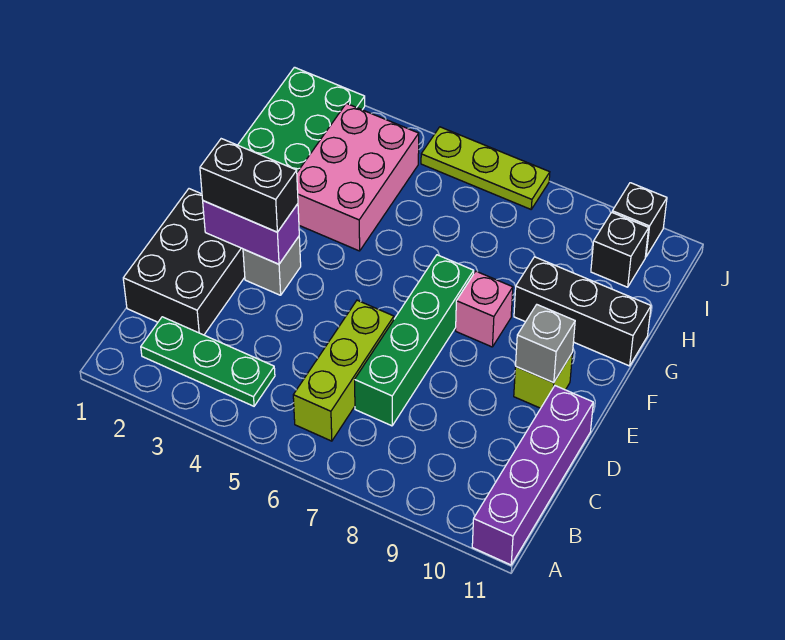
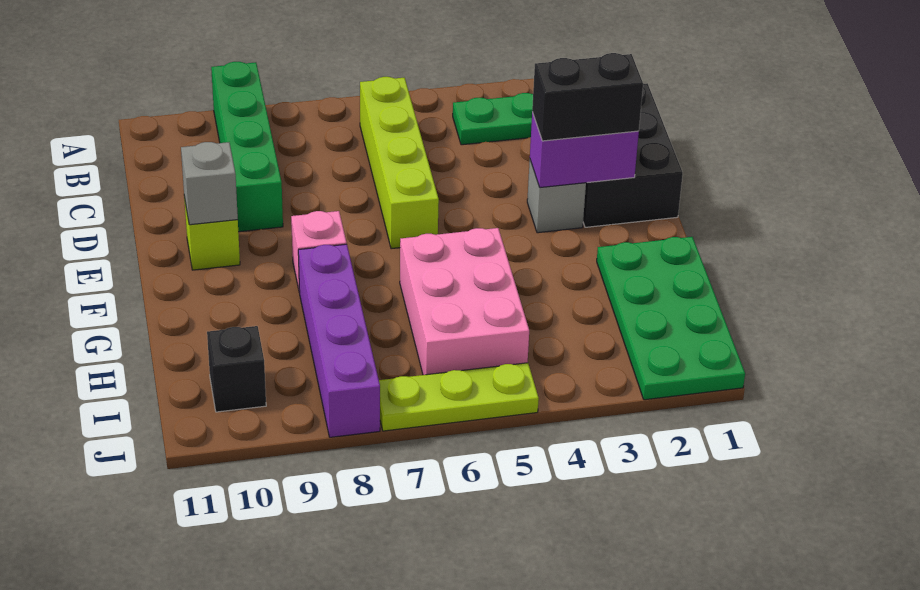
purple brick A11:D11 level 1 -> purple brick G8:J8 level 1
lime brick B6:D6 level 1 -> lime brick B6:E6 level 1
green brick C7:F7 level 1 -> green brick A9:D9 level 1
pink brick G3:I4 level 1 -> pink brick G5:I6 level 1
black brick G9:G11 level 1 -> none
black brick J10 level 1 -> none

